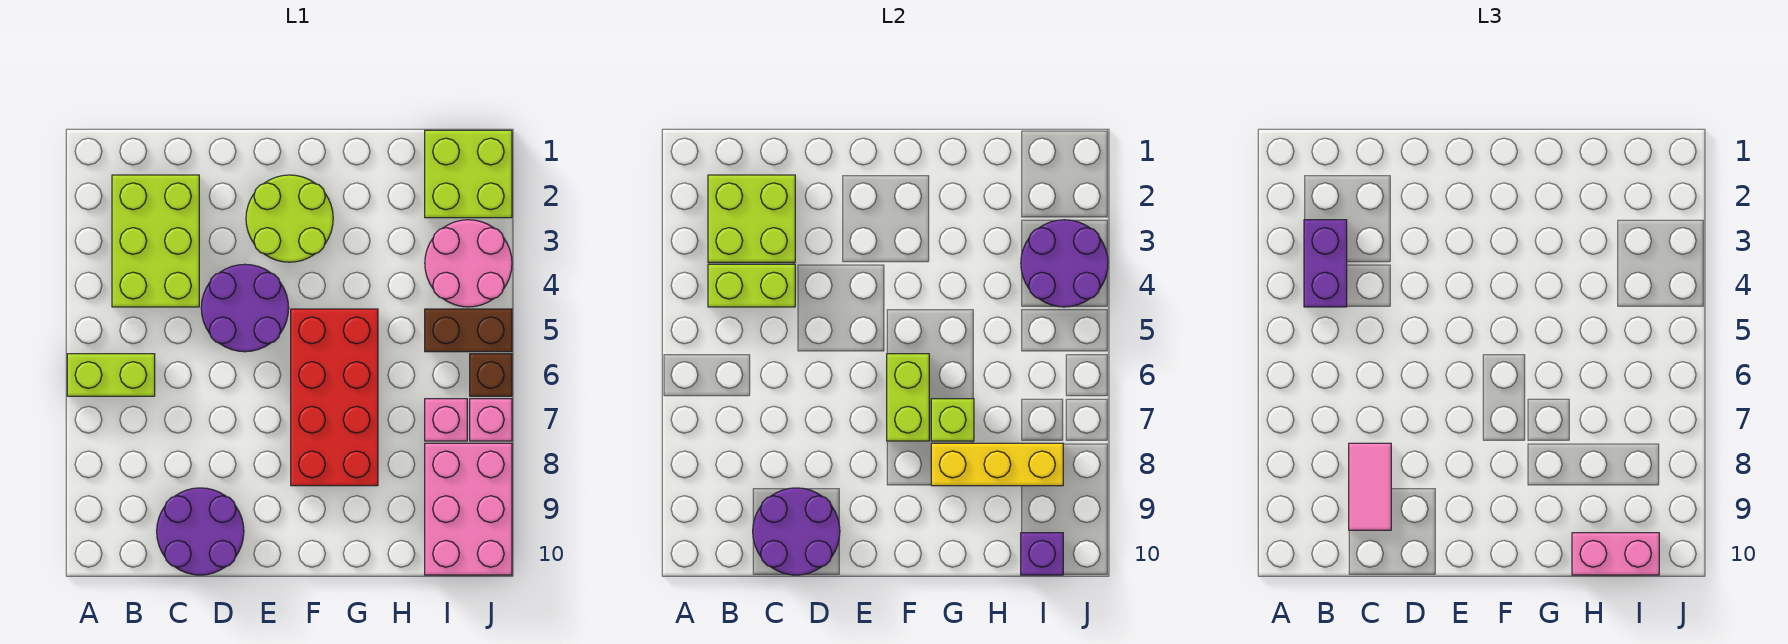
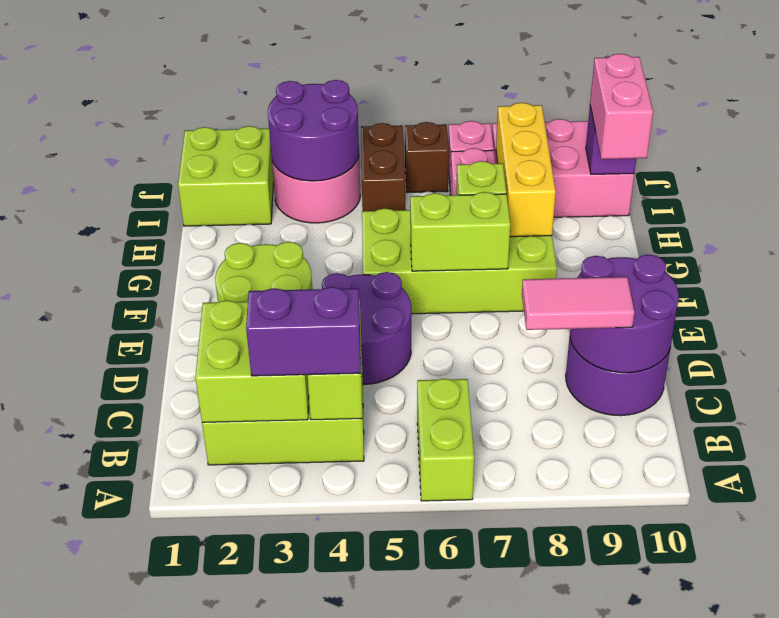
red brick F5:G8 level 1 -> lime brick F5:G8 level 1

